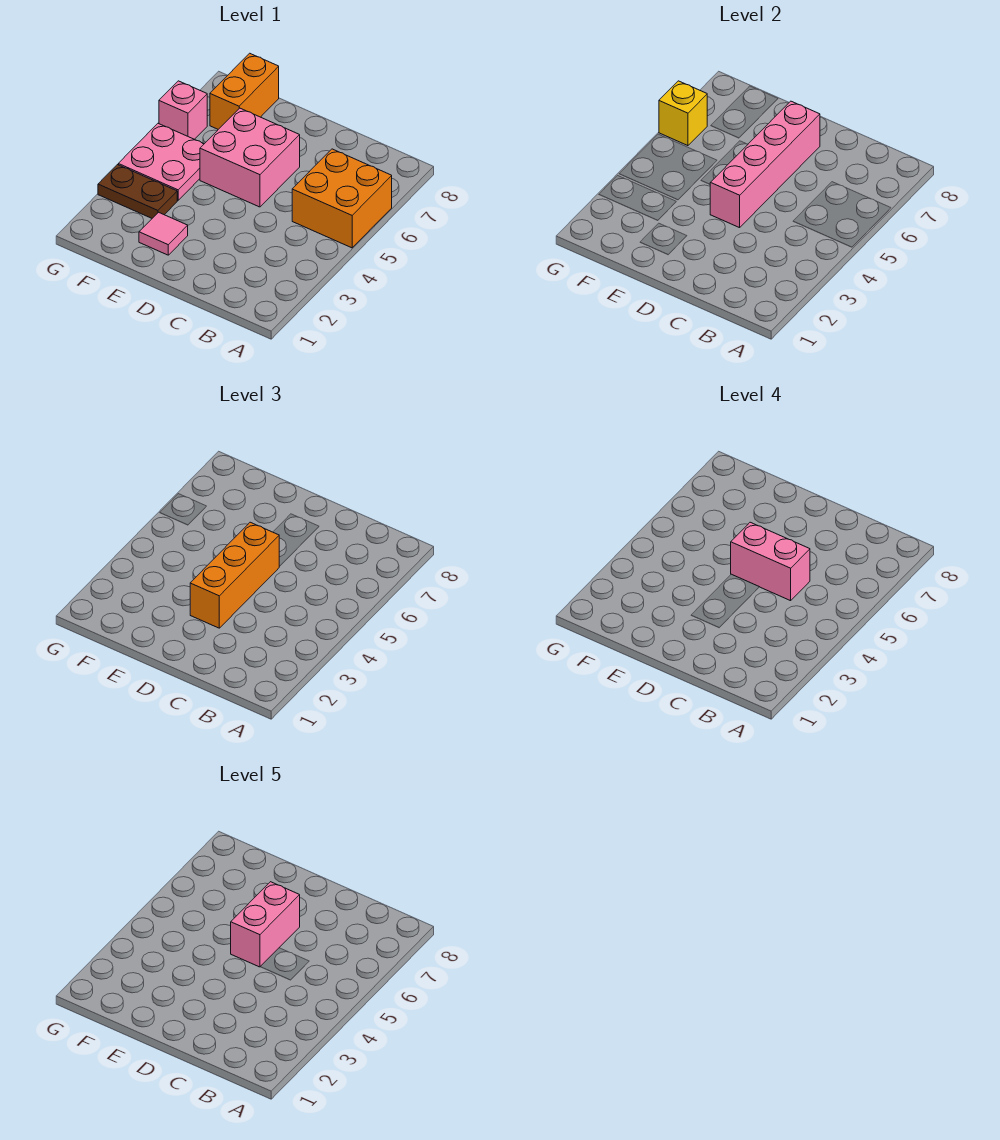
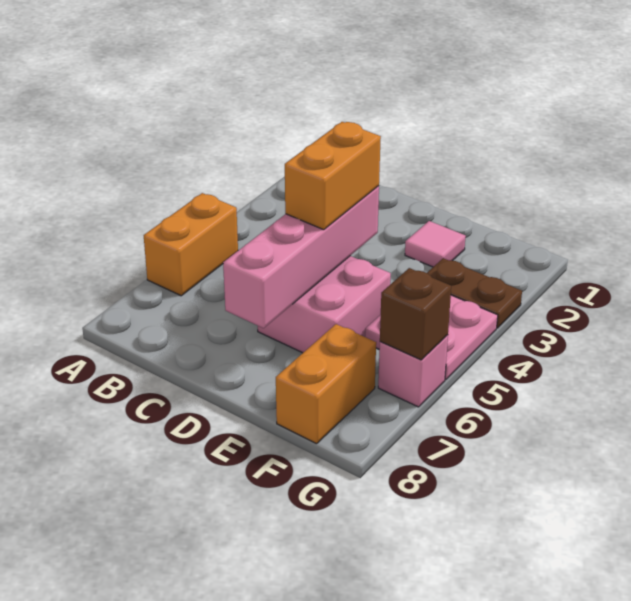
orange brick A5:B6 level 1 -> orange brick A5:A6 level 1
pink brick C5:D5 level 4 -> none
orange brick D3:D5 level 3 -> orange brick D4:D5 level 3
pink brick D5:D6 level 5 -> none
yellow brick G6 level 2 -> brown brick G6 level 2

